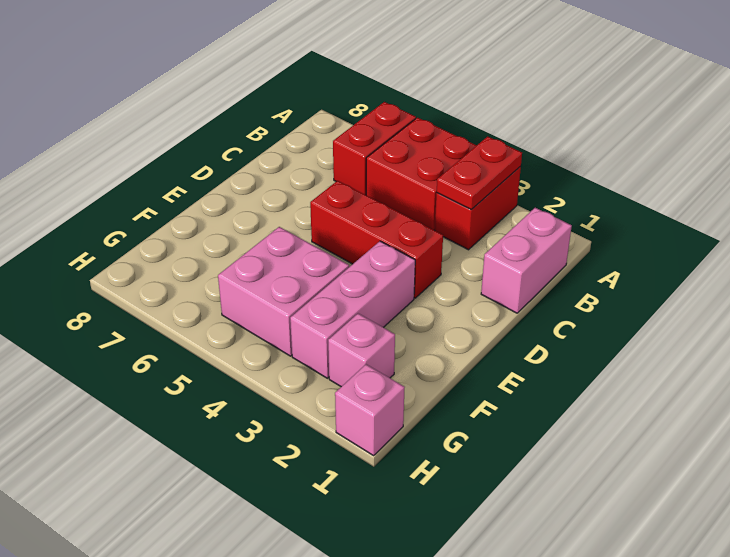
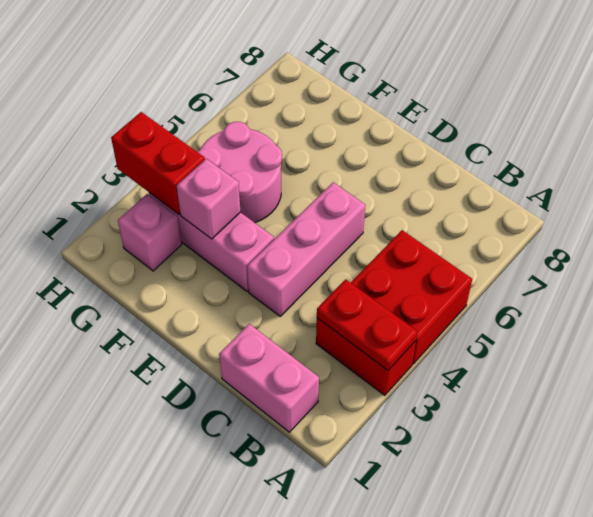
red brick A6:B6 level 1 -> red brick G3:H3 level 2
red brick D3:D5 level 1 -> pink brick D3:D5 level 1
pink brick F4:G5 level 1 -> pink round brick F4:G5 level 1
pink brick H1 level 1 -> pink brick F3 level 2

